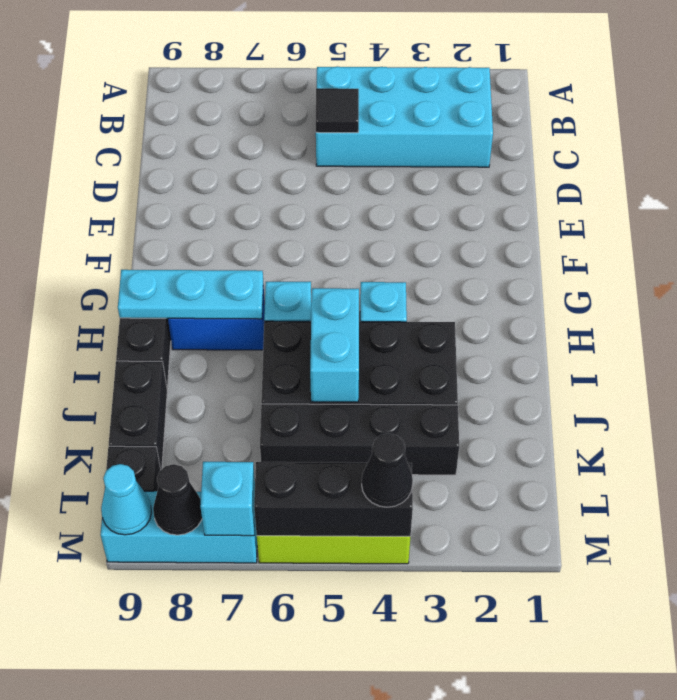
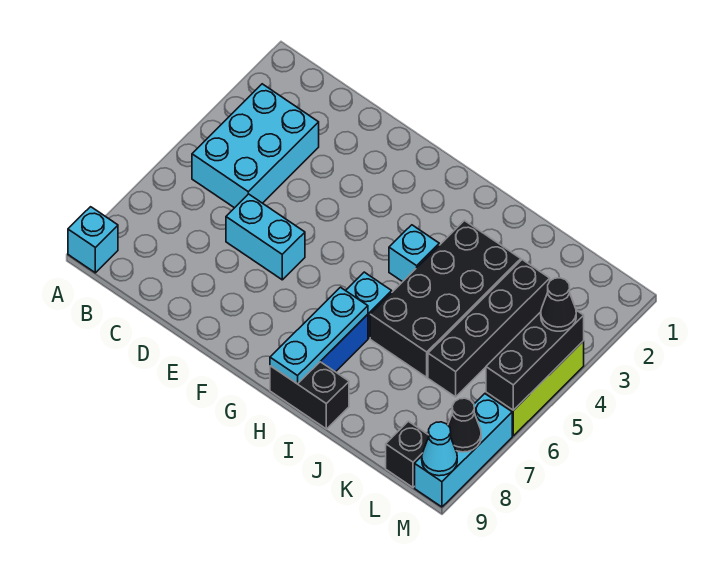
cyan brick B2:C5 level 1 -> cyan brick B3:C5 level 1
black tile C5 level 2 -> none
cyan brick I5:J5 level 2 -> cyan brick D6:E6 level 1
black brick J9:K9 level 1 -> none
cyan brick M7 level 2 -> cyan brick A9 level 1

